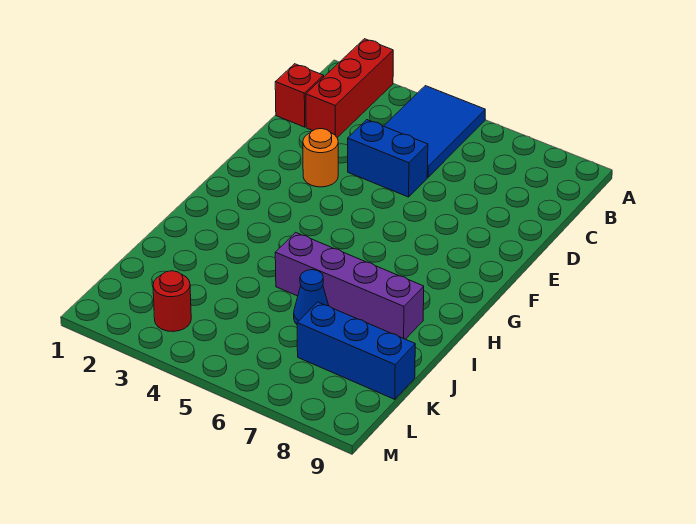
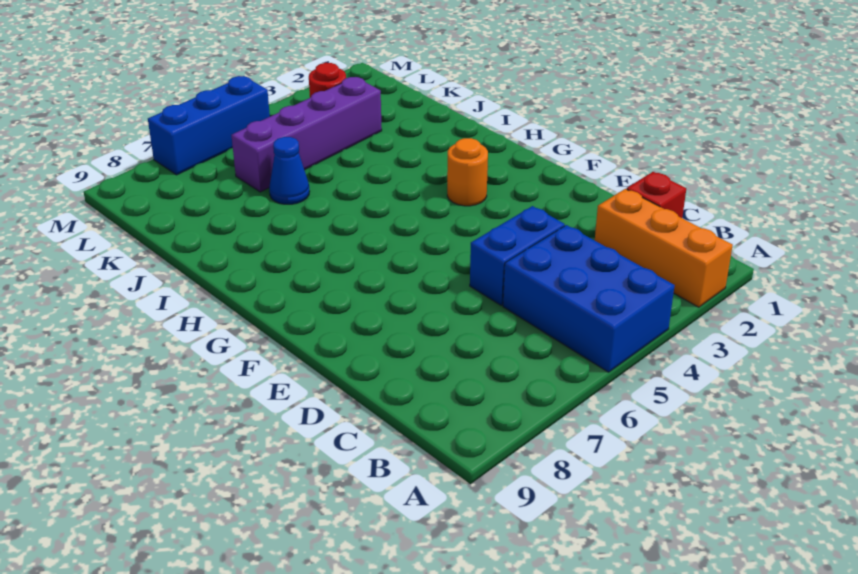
red brick A2:C2 level 1 -> orange brick A2:C2 level 1
blue tile A4:C5 level 1 -> blue brick A4:C5 level 1
orange round brick E3 level 1 -> orange round brick G3 level 1
purple brick I5:I8 level 1 -> purple brick K3:K6 level 1
blue brick K7:K9 level 1 -> blue brick M5:M7 level 1

